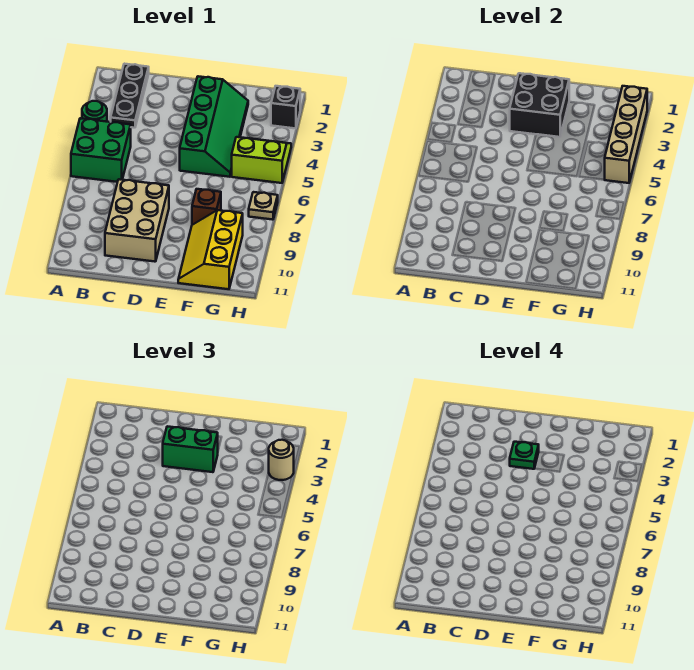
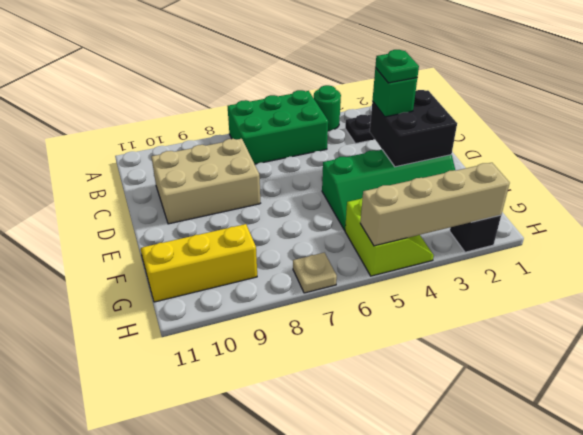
green brick A5:B6 level 1 -> green brick A5:B7 level 1
green brick D3:E3 level 3 -> green brick D3 level 3
brown brick F8 level 1 -> none
tan round brick H3 level 3 -> none

